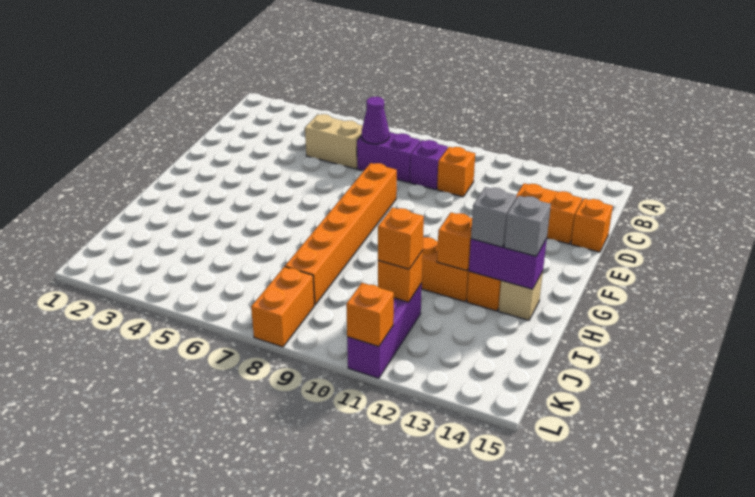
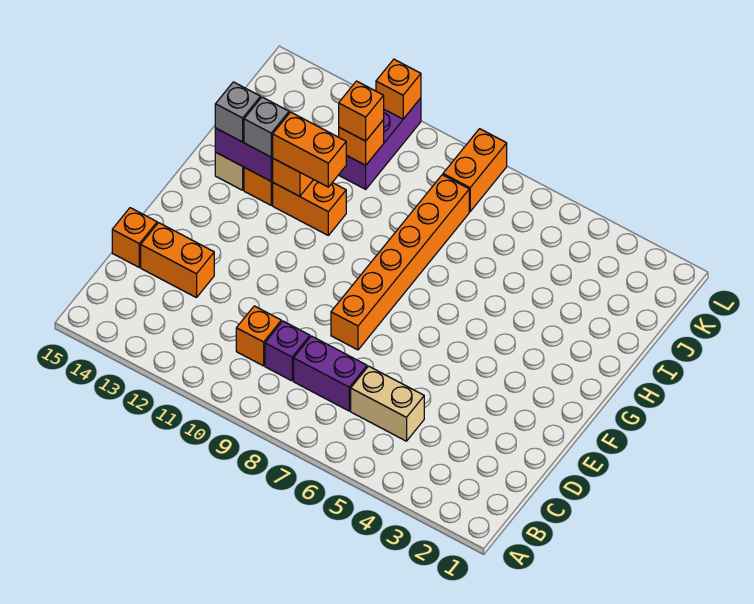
purple cone C7 level 2 -> none
none -> orange brick H11:H12 level 3

